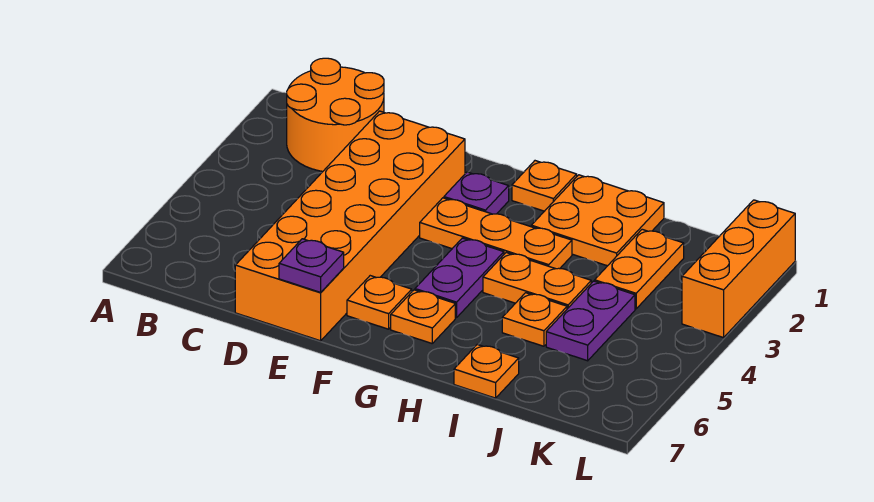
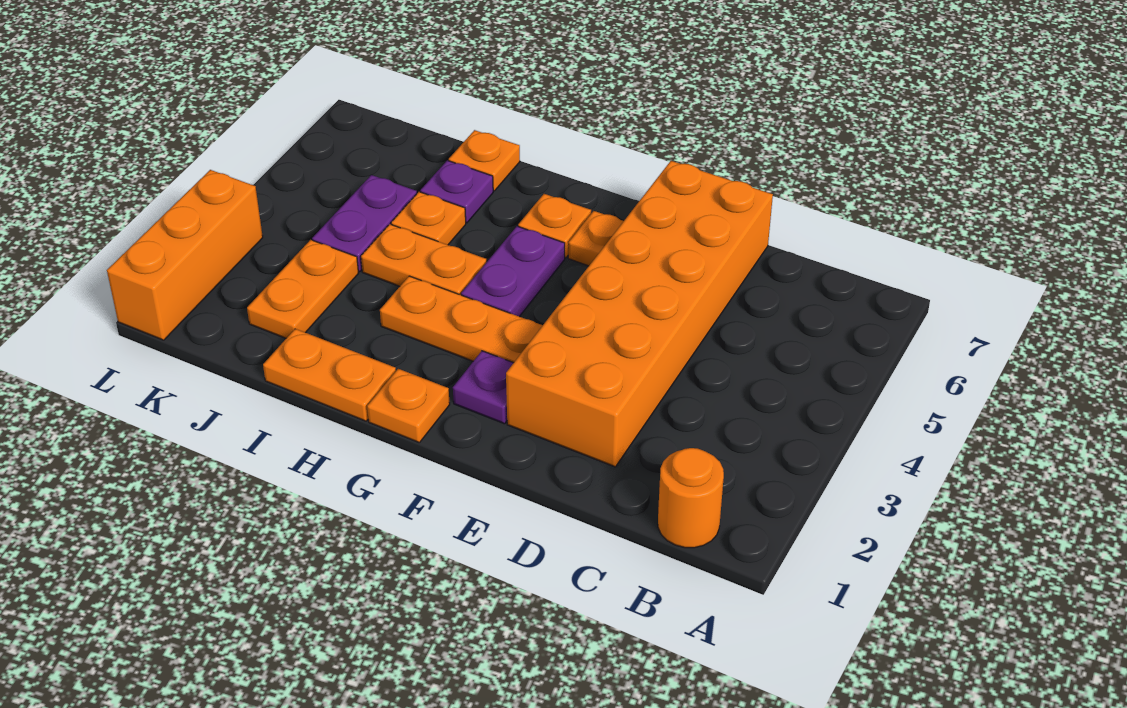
orange round brick B1:C2 level 1 -> orange round brick B1 level 1
purple plate E7 level 2 -> purple plate I6 level 1
orange plate H1:I2 level 1 -> orange plate H1:I1 level 1

